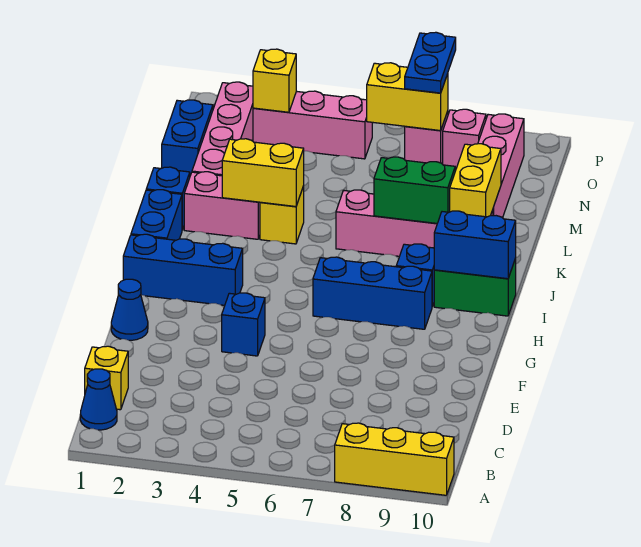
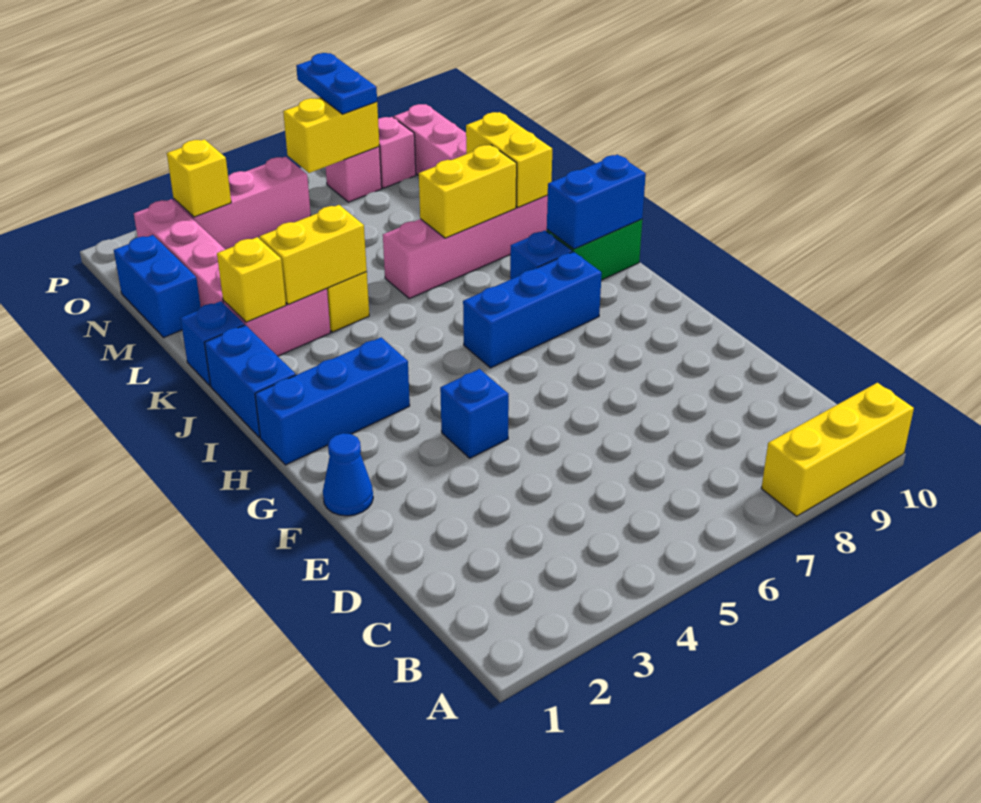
blue cone B1 level 1 -> none
yellow brick C1 level 1 -> yellow brick K2 level 2
green brick K7:K8 level 2 -> yellow brick K7:K8 level 2

